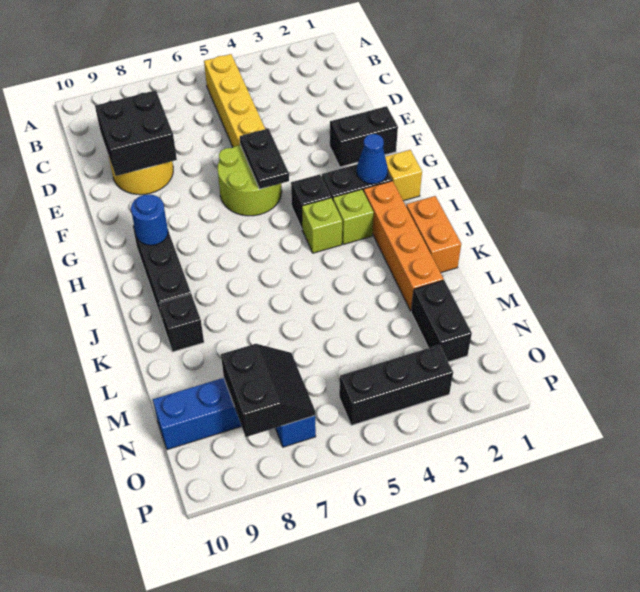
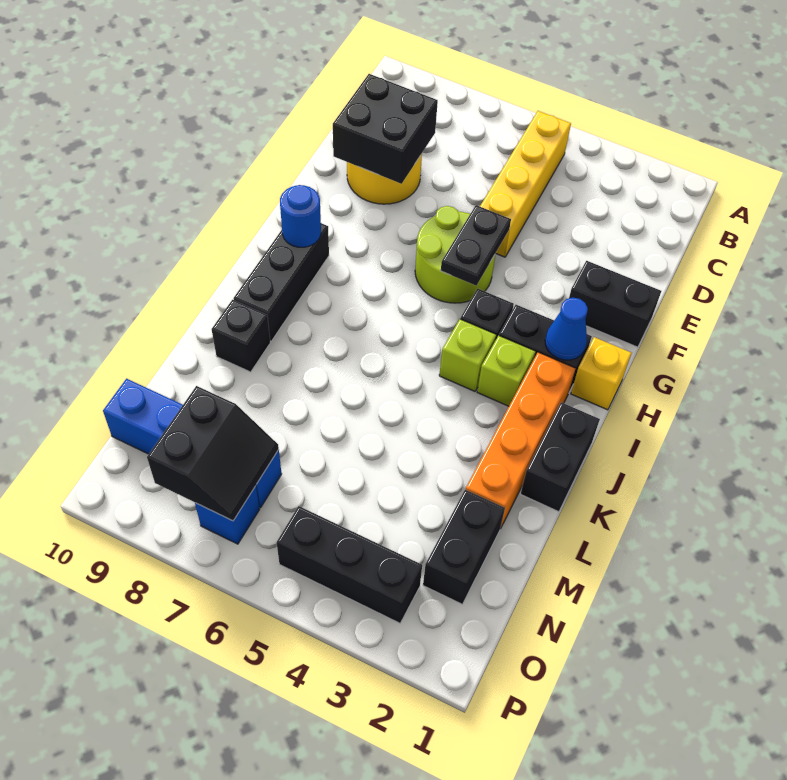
orange brick J1:K1 level 1 -> black brick J1:K1 level 1

